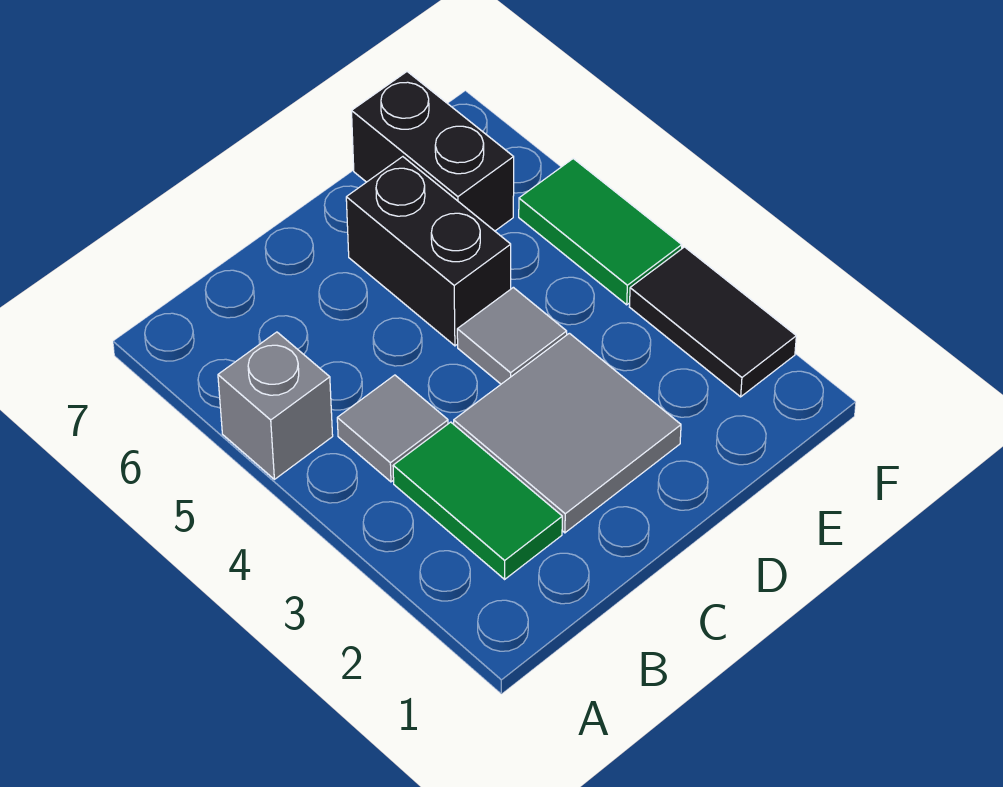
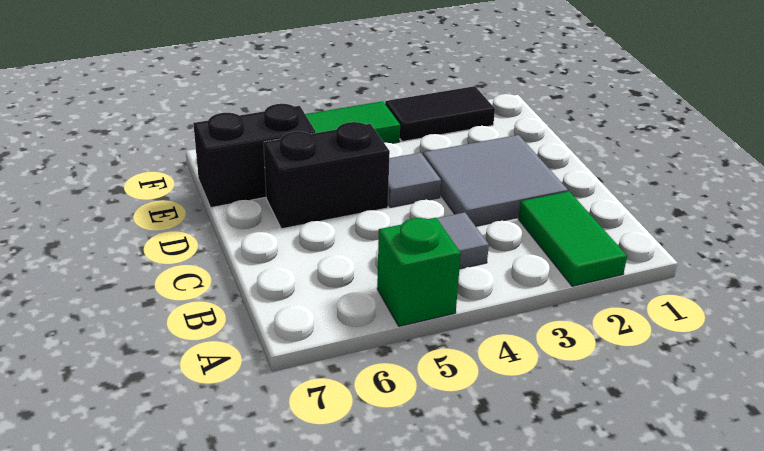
grey brick A5 level 1 -> green brick A5 level 1
green tile B2:B3 level 1 -> green tile A2:B2 level 1

